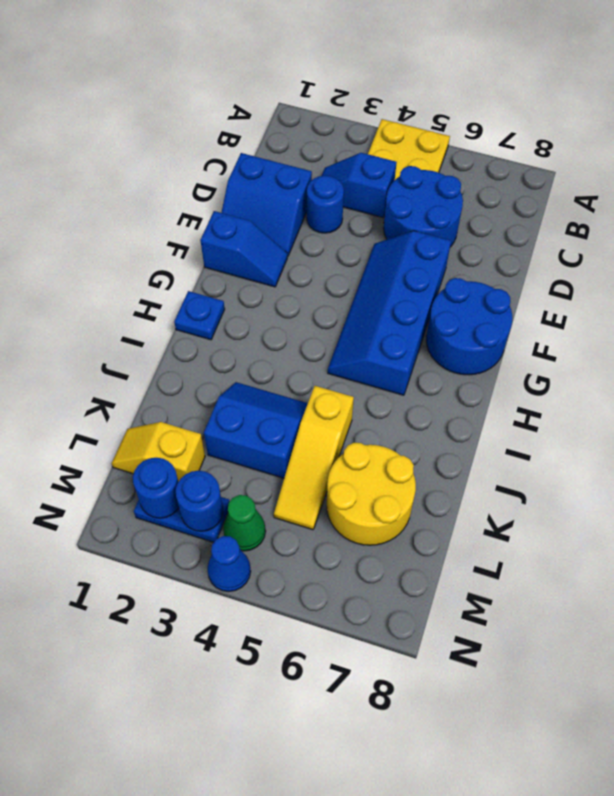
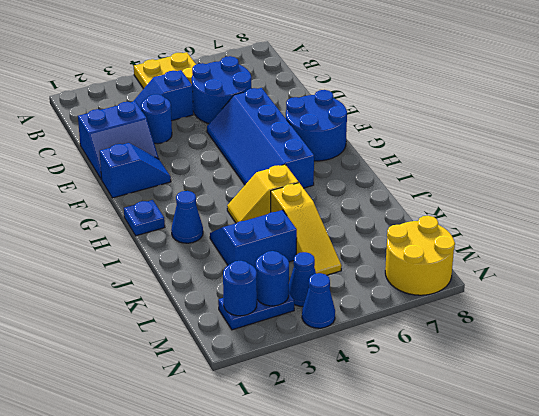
none -> blue cone I2 level 1
yellow round brick K6:L7 level 1 -> yellow round brick M7:N8 level 1
yellow slope L1:L2 level 1 top 2 -> yellow slope I4:I5 level 1 top 5
green cone M4 level 1 -> blue cone M4 level 1

